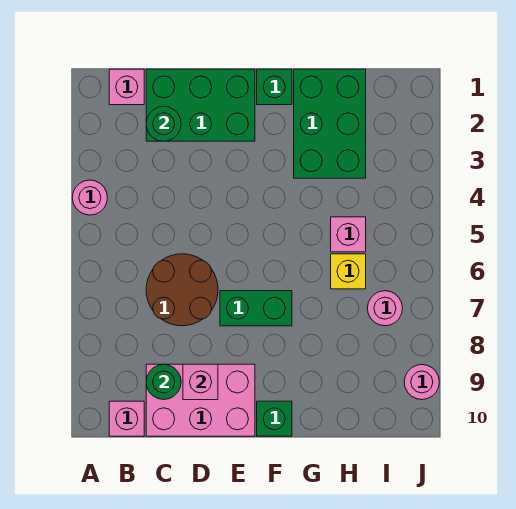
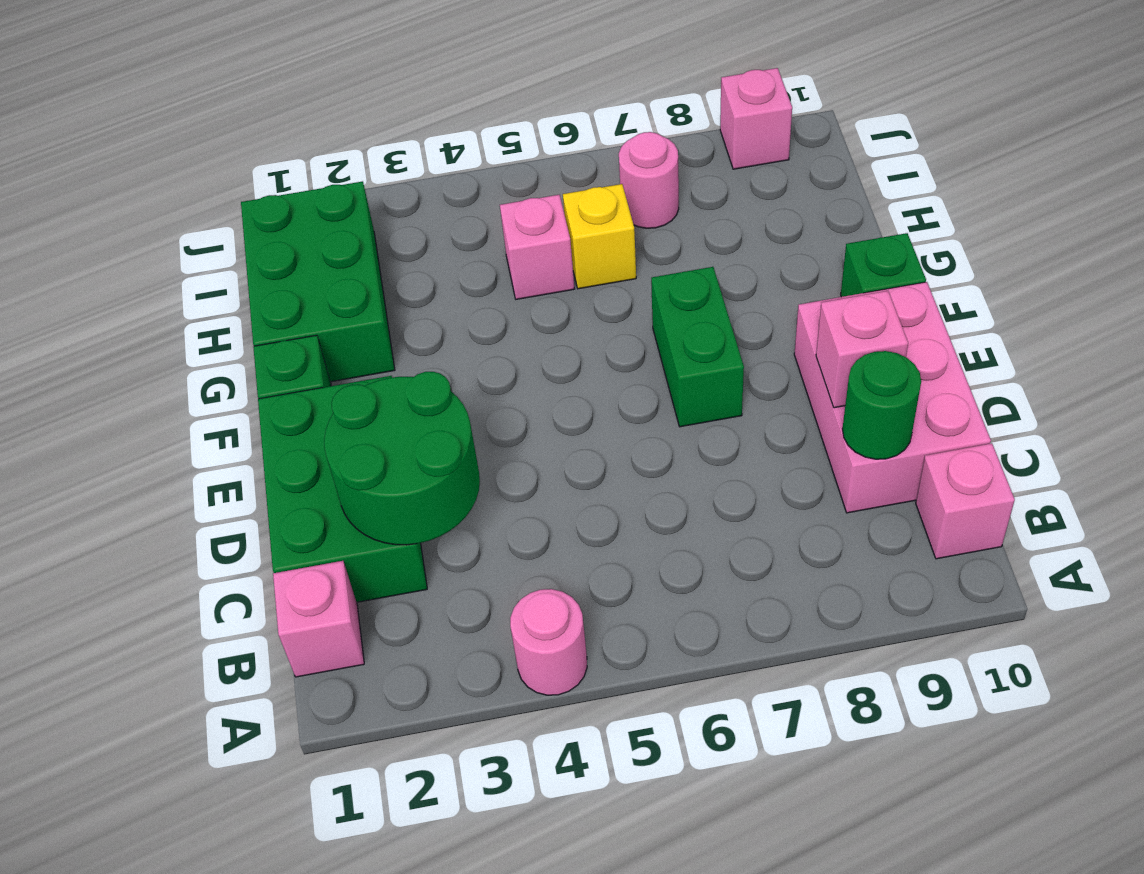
green round brick C2 level 2 -> green round brick C2:D3 level 2
brown round brick C6:D7 level 1 -> none
green brick G1:H3 level 1 -> green brick G1:I2 level 1
pink round brick J9 level 1 -> pink brick J9 level 1

